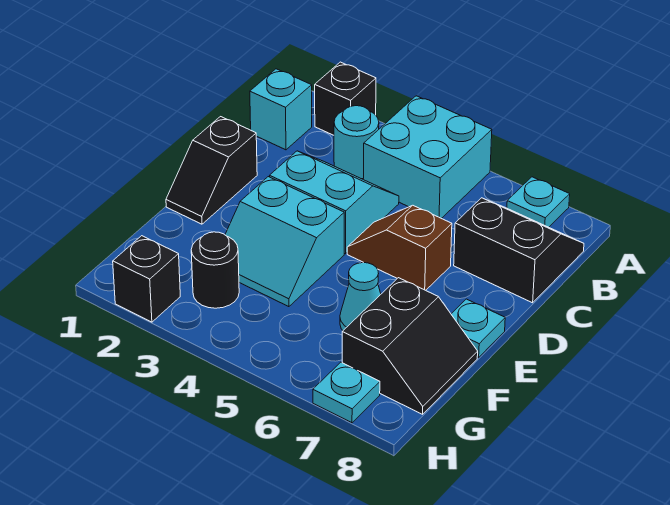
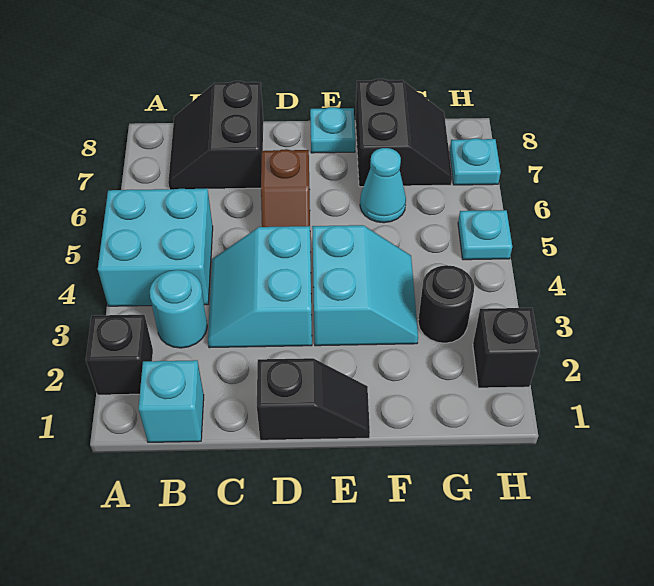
cyan plate A7 level 1 -> cyan plate H5 level 1
black slope F7:G8 level 1 top 7 -> black slope F7:G8 level 1 top F

